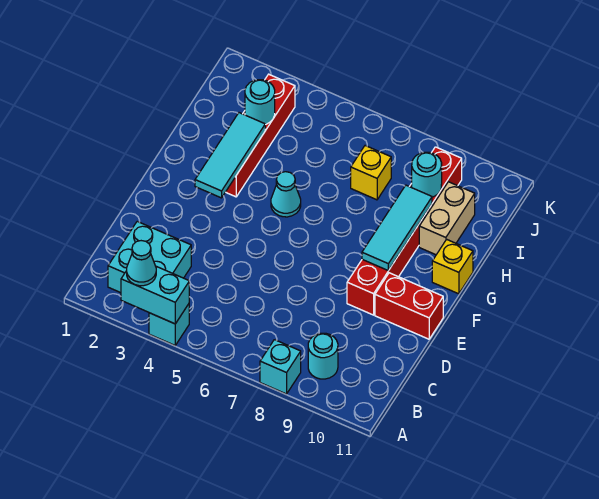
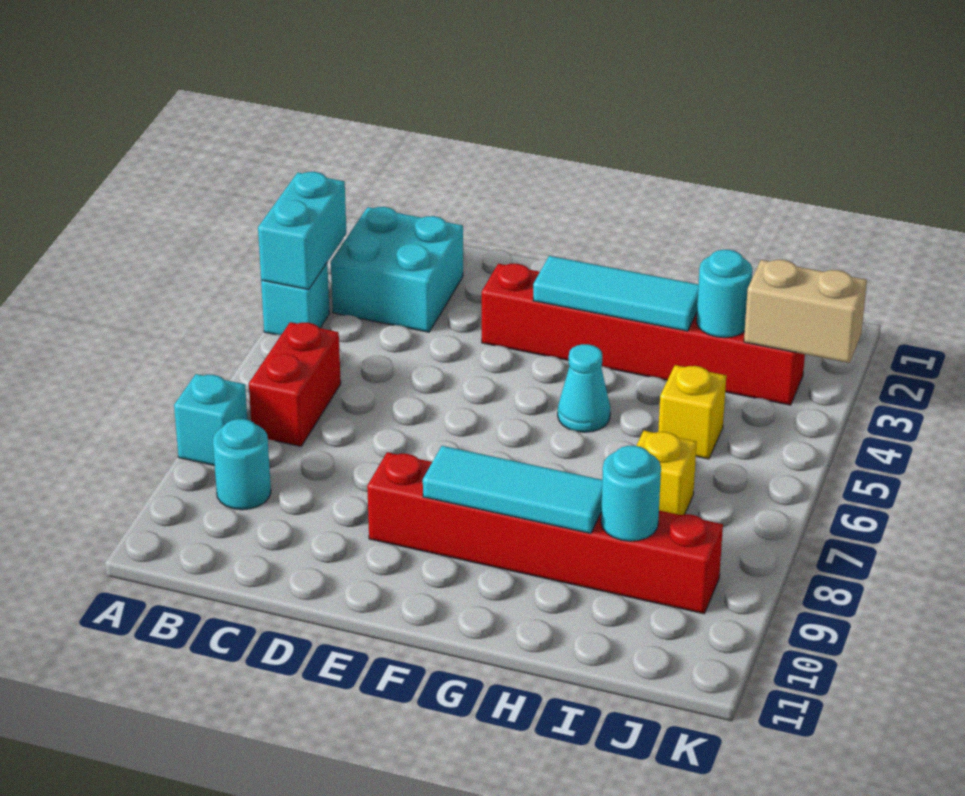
cyan cone A3 level 3 -> none
red brick E10:E11 level 1 -> red brick B6:B7 level 1
red brick G3:J3 level 1 -> red brick E3:J3 level 1
yellow brick G11 level 1 -> yellow brick I5 level 1
tan brick H10:I10 level 1 -> tan brick J3:K3 level 2

